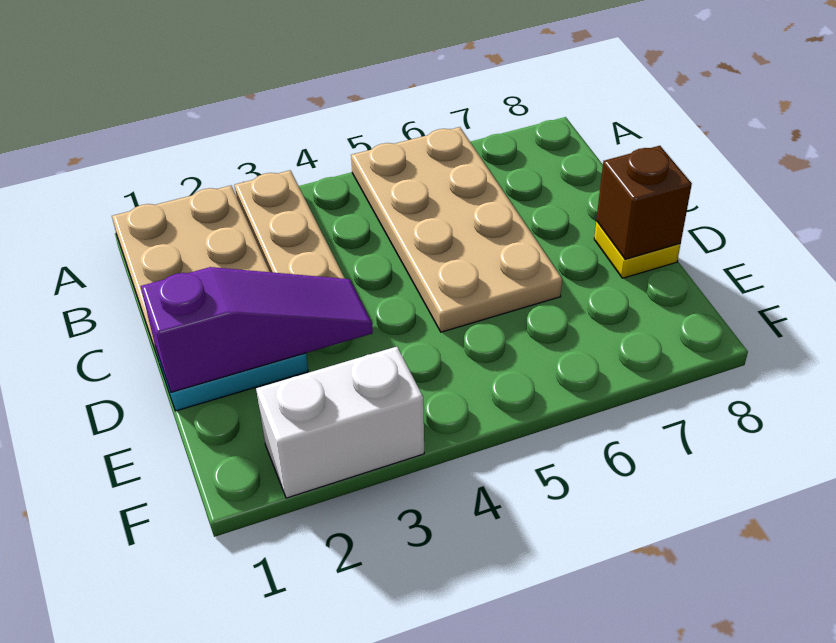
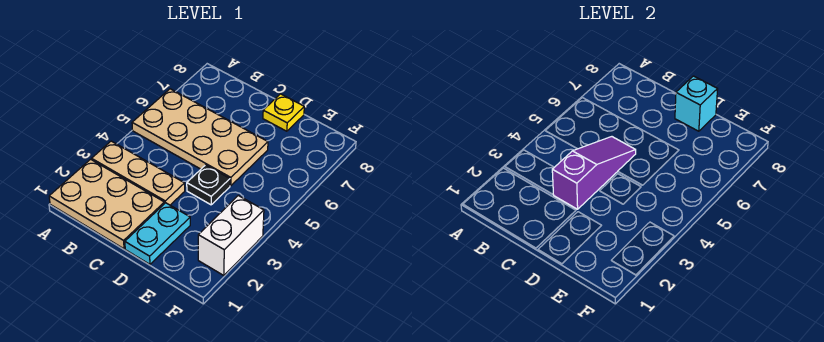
purple slope D1:D3 level 2 top 1 -> purple slope C3:C5 level 2 top 3
none -> black plate D4 level 1
brown brick D8 level 2 -> cyan brick D8 level 2

